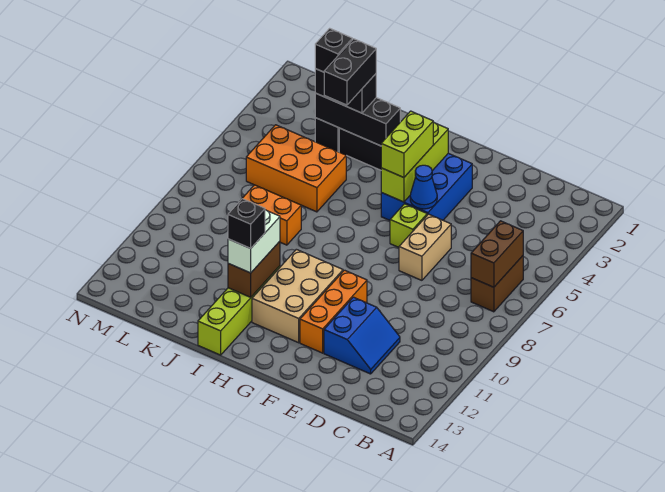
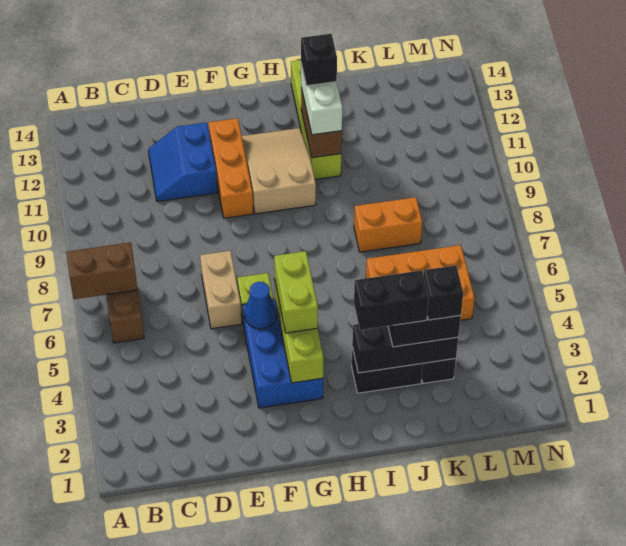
brown brick B6:B7 level 2 -> brown brick A7:B7 level 2
tan brick G10:H12 level 1 -> tan slope G10:H12 level 1 top 10
black brick J3:J4 level 4 -> black brick I3:J3 level 4

